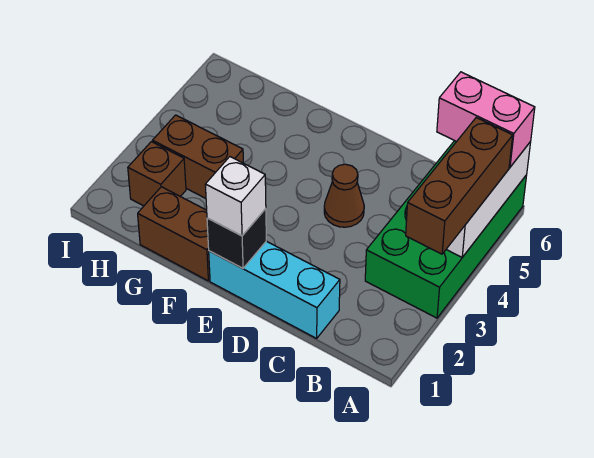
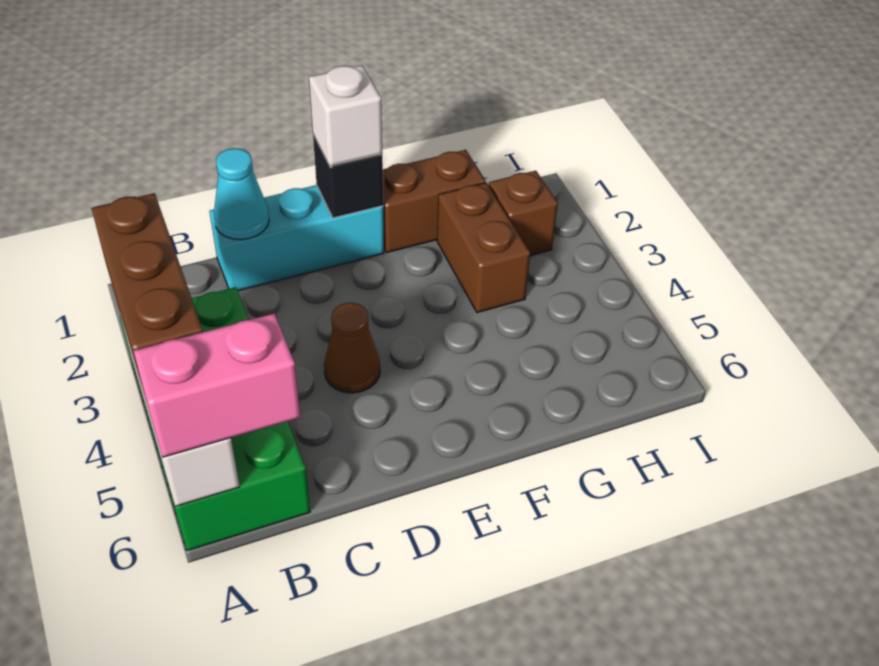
none -> cyan cone C1 level 2
brown brick G3:H3 level 1 -> brown brick G2:G3 level 1

